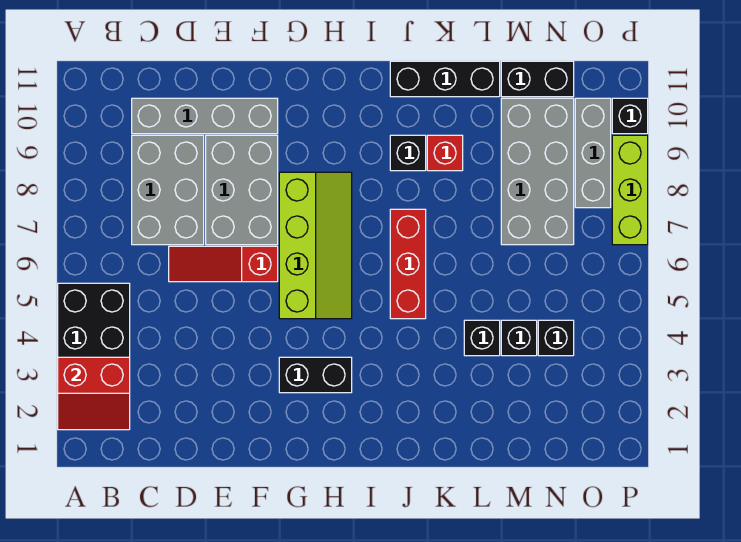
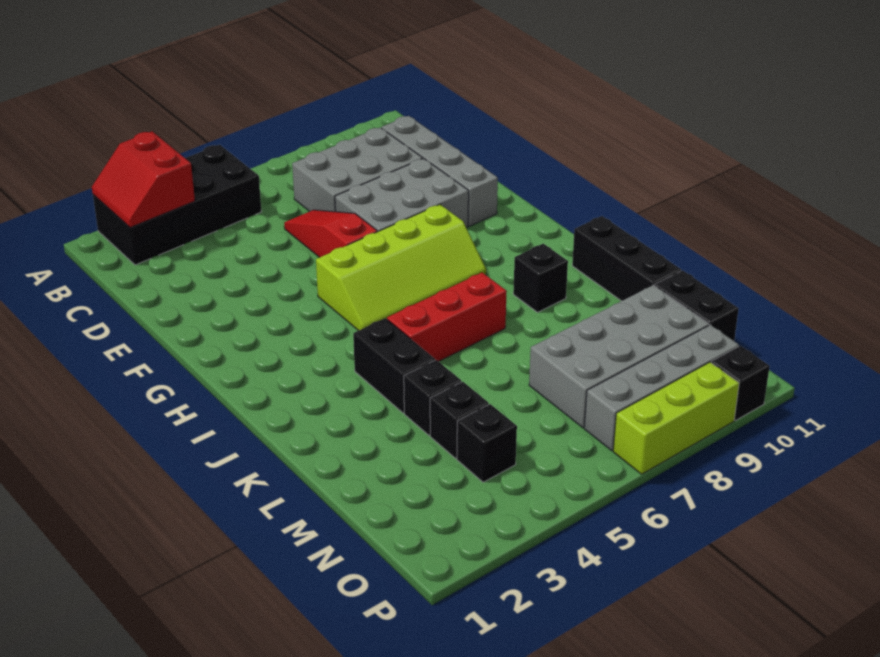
black brick G3:H3 level 1 -> black brick J4:K4 level 1
red brick K9 level 1 -> none
grey brick O8:O10 level 1 -> grey brick O7:O10 level 1

